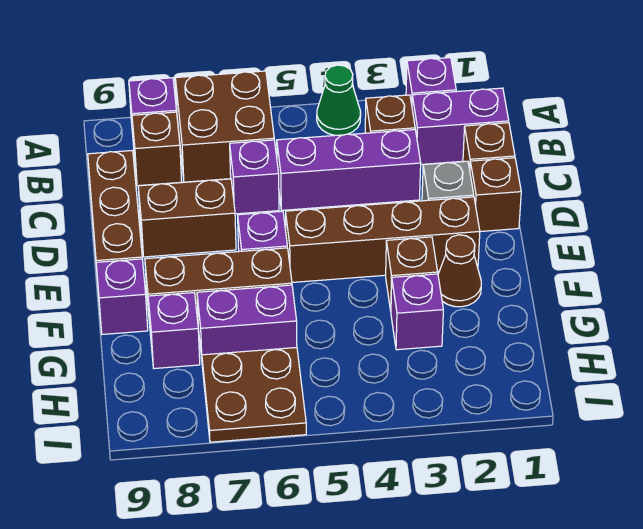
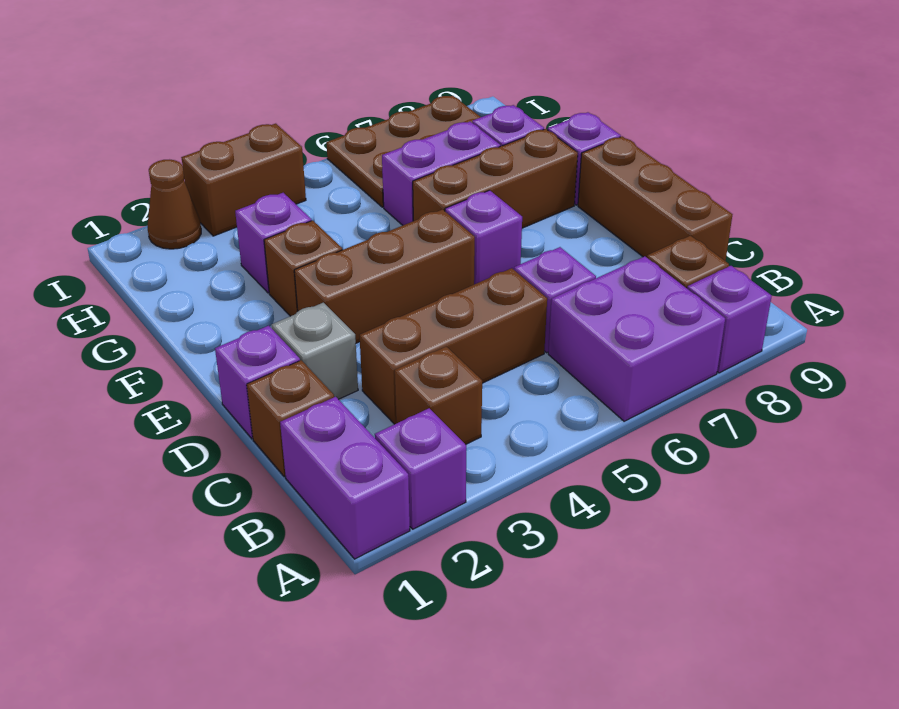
green cone A4 level 1 -> none
brown brick A6:B7 level 1 -> purple brick A6:B7 level 1
purple brick B1:B2 level 1 -> purple brick A1:B1 level 1
purple brick C3:C5 level 1 -> brown brick C3:C5 level 1
brown brick D1 level 1 -> purple brick D1 level 1
brown brick D7:D8 level 1 -> brown brick I3:I4 level 1
brown brick E2:E5 level 1 -> brown brick E3:E5 level 1
brown cone F2 level 1 -> brown cone I2 level 1
brown plate H6:I7 level 1 -> brown plate H6:I8 level 1

